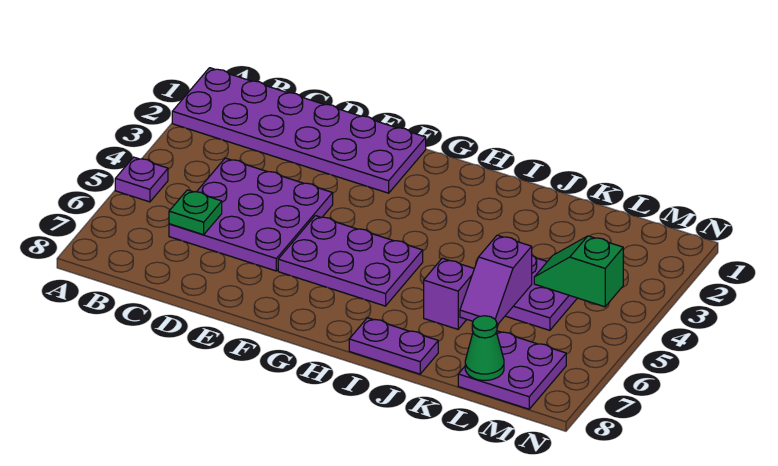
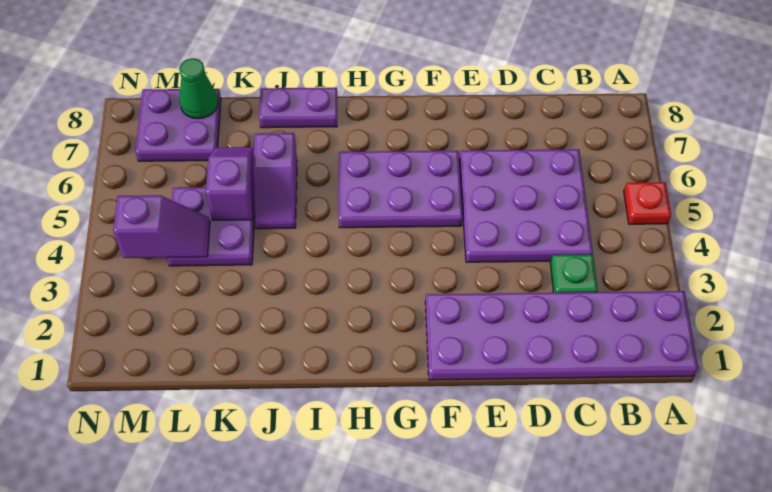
purple plate A5 level 1 -> red plate A5 level 1
green plate C6 level 2 -> green plate C3 level 1
green slope L4:M4 level 2 top M -> purple slope L4:M4 level 2 top M

